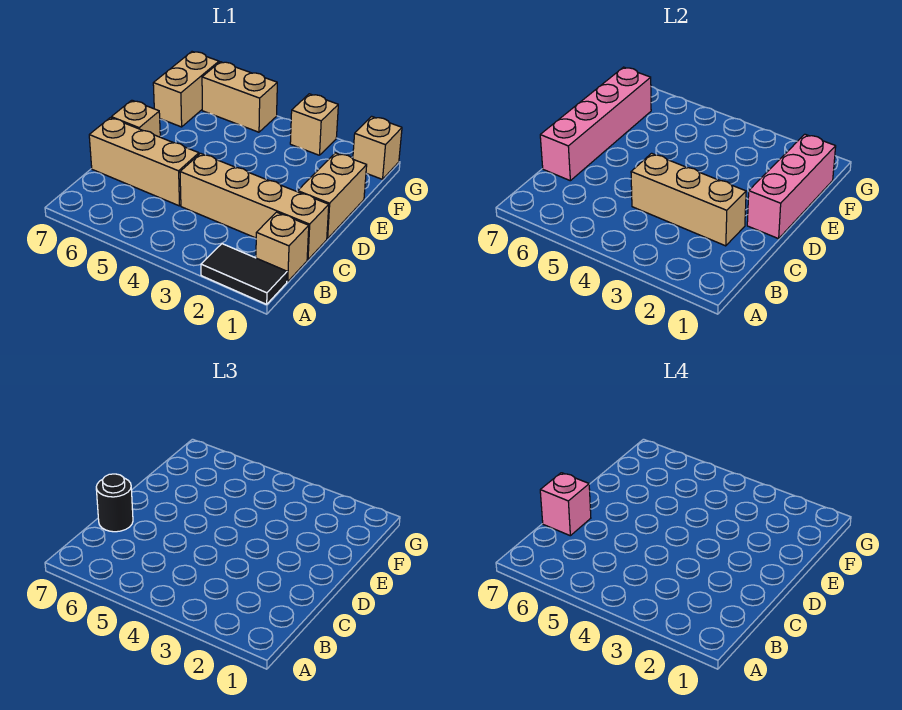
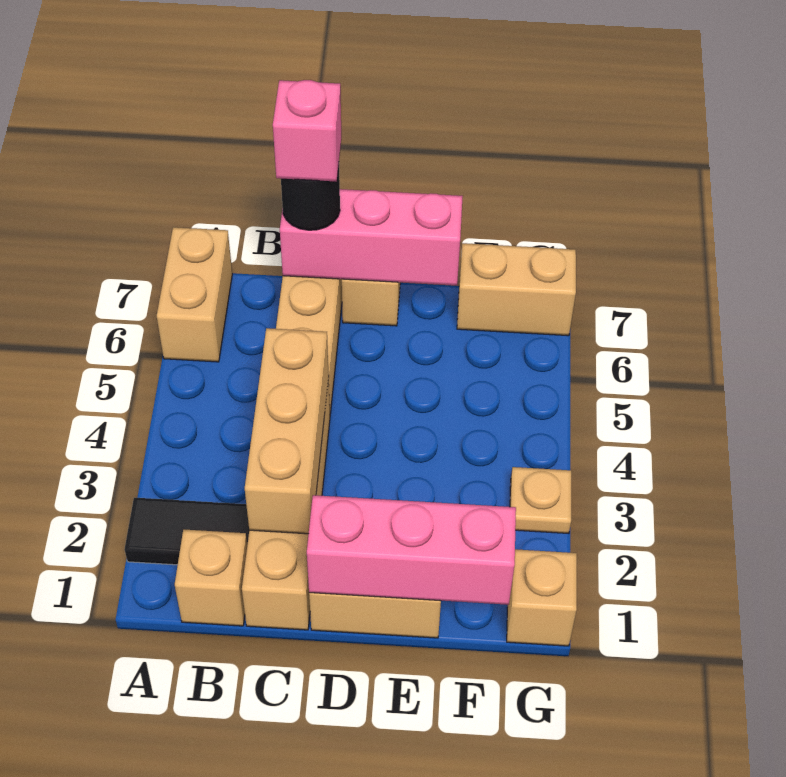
black tile A1:A2 level 1 -> black tile A2:B2 level 1
pink brick C7:F7 level 2 -> pink brick C7:E7 level 2
tan brick G3 level 1 -> tan plate G3 level 1
tan brick G5:G6 level 1 -> tan brick A6:A7 level 1

